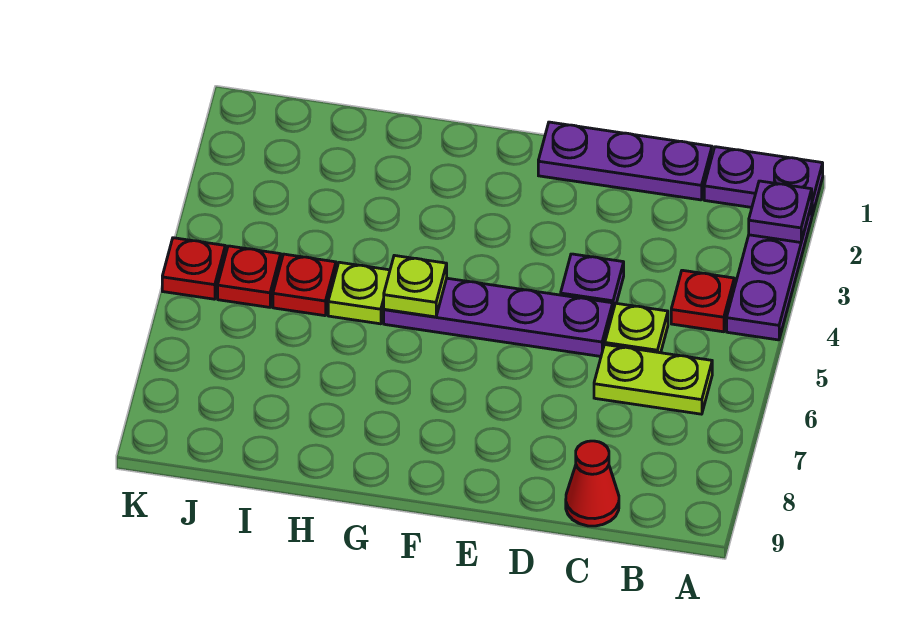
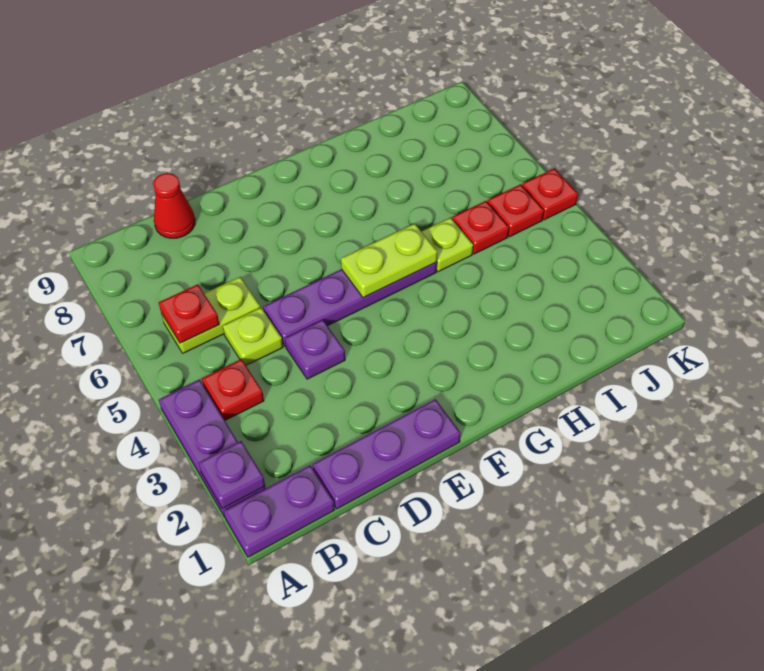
none -> red plate B6 level 2
lime plate G5 level 2 -> lime plate F5:G5 level 2

